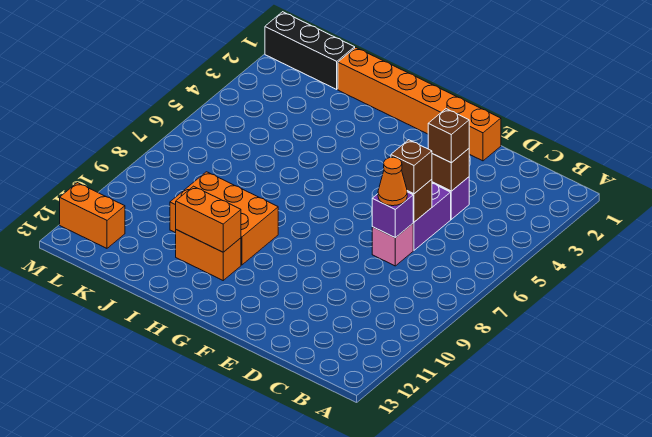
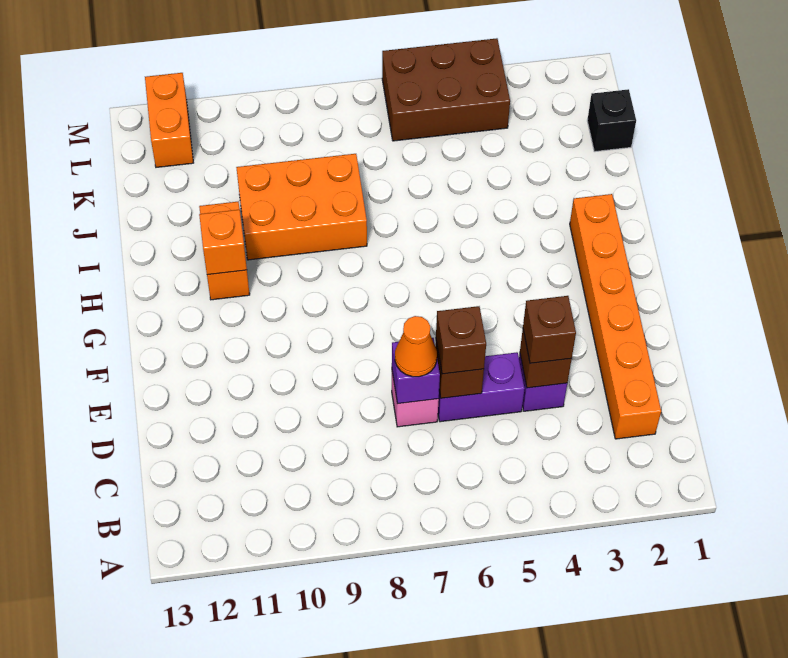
orange brick E1:J1 level 1 -> orange brick C2:H2 level 1
orange brick H9:J10 level 1 -> orange brick I8:J10 level 1
orange brick H11:I11 level 2 -> orange brick H11 level 2
black brick K1:M1 level 1 -> black brick K1 level 1
none -> brown brick L4:M6 level 1

